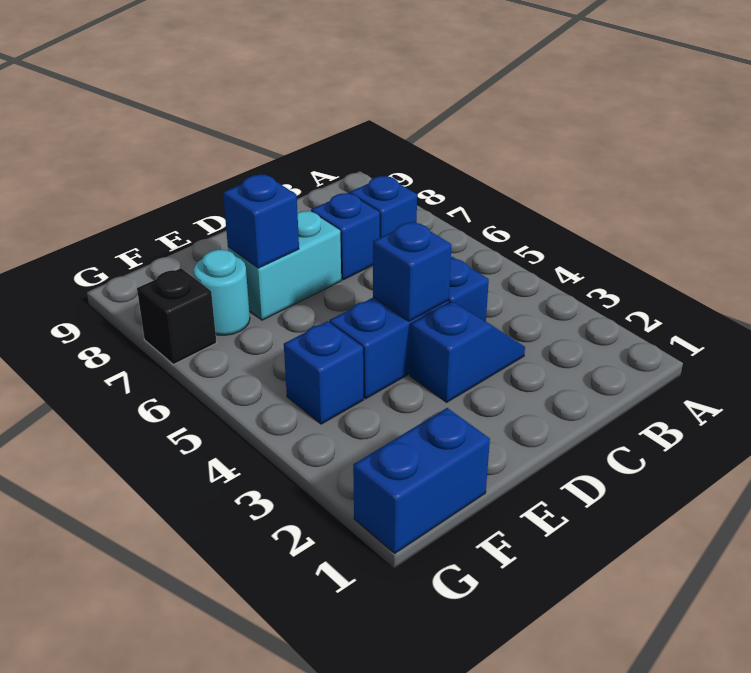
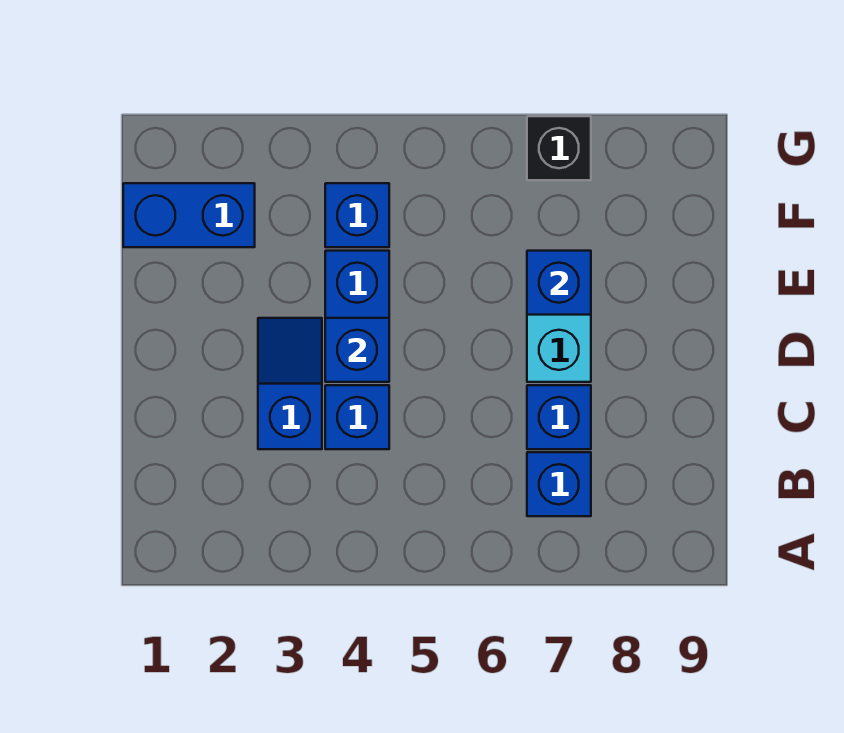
blue slope C3:D3 level 1 top D -> blue slope C3:D3 level 1 top C
blue brick F1:G1 level 1 -> blue brick F1:F2 level 1
cyan round brick F7 level 1 -> none

